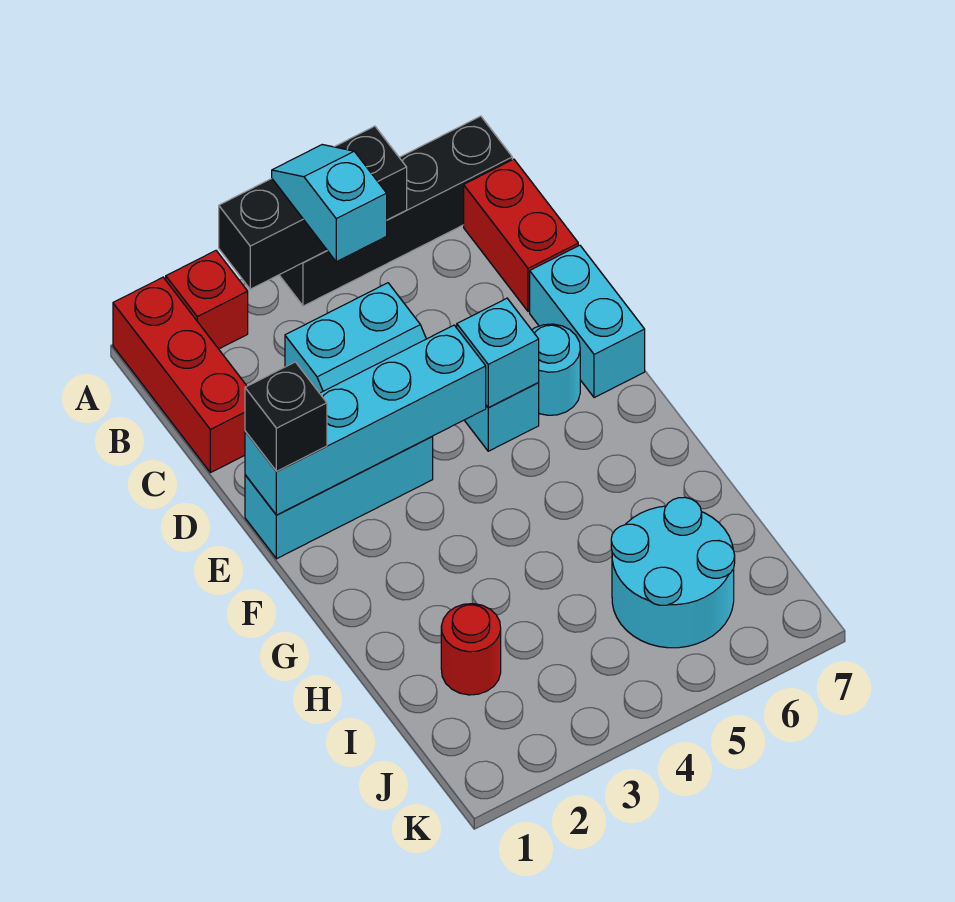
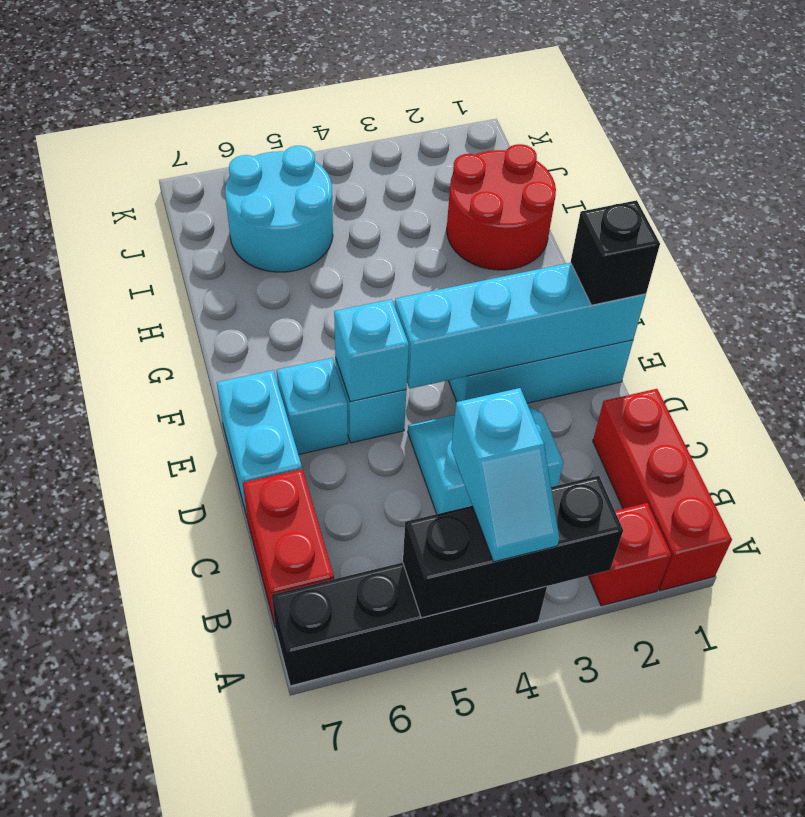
cyan round brick E6 level 1 -> cyan brick E6 level 1
red round brick I2 level 1 -> red round brick H1:I2 level 1

